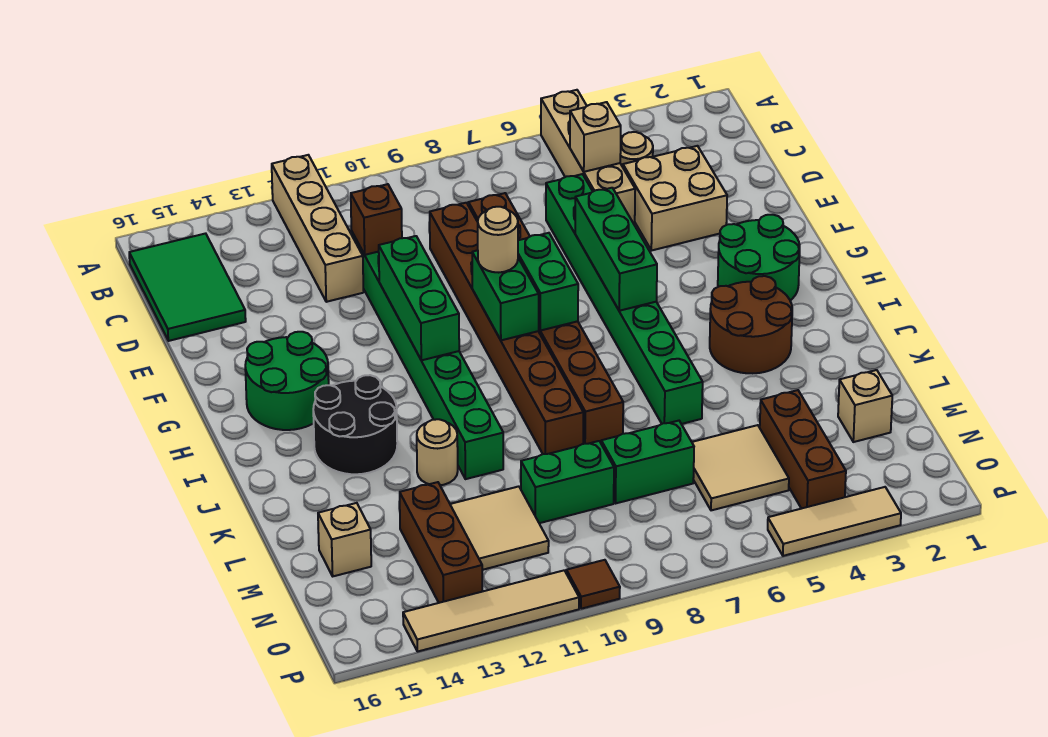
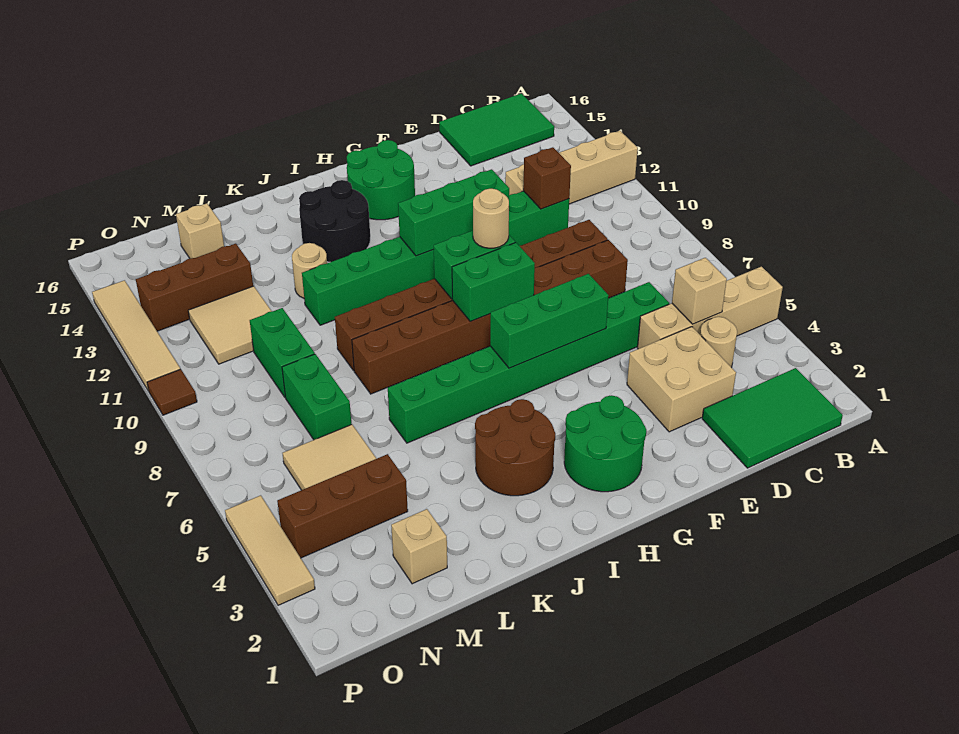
none -> green tile B1:D2 level 1

